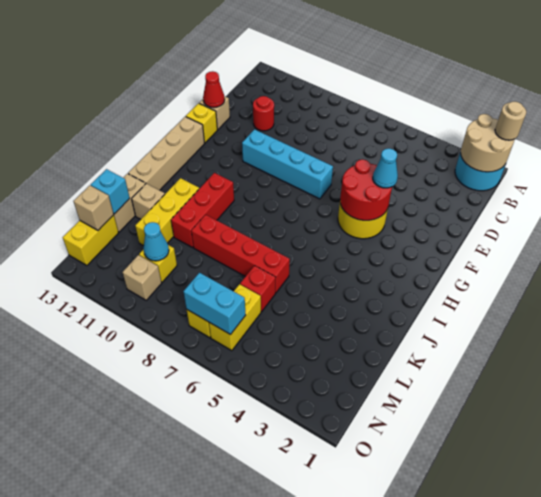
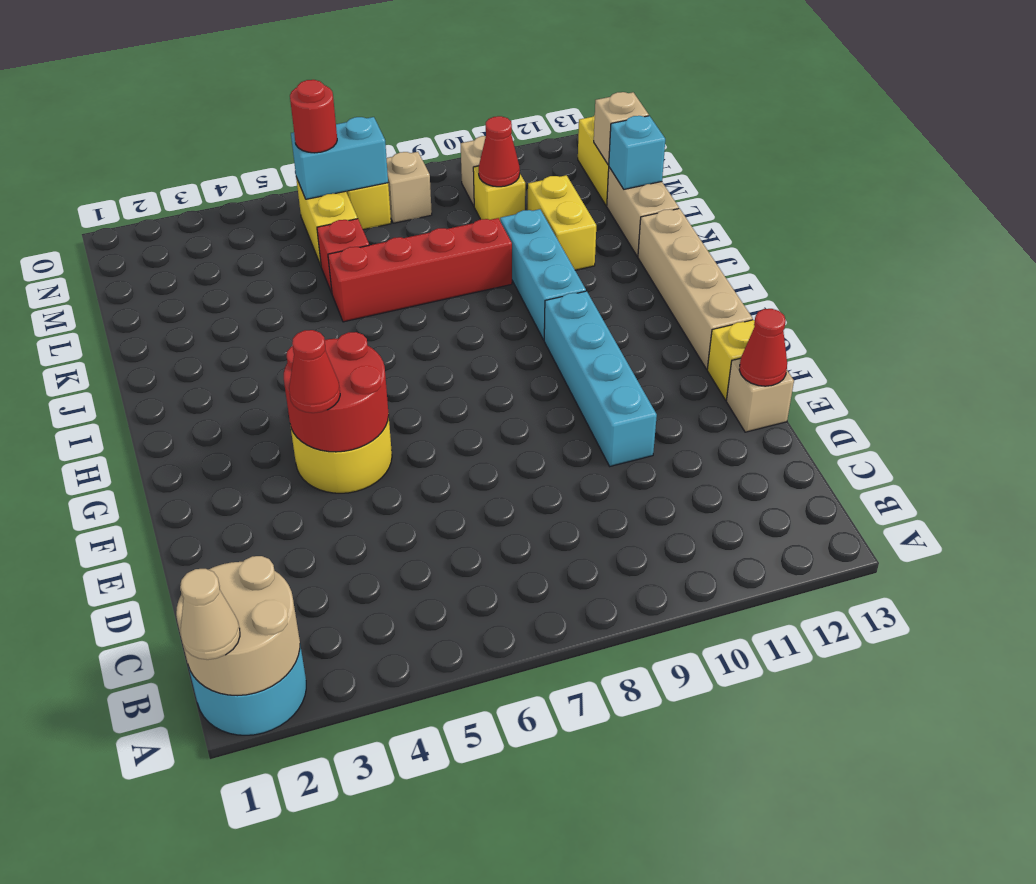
tan round brick A1 level 3 -> tan cone A1 level 3
red round brick D11 level 1 -> red round brick N6 level 3
cyan cone F4 level 3 -> red cone F4 level 3
cyan brick F7:F10 level 1 -> cyan brick E10:H10 level 1
red brick I10:K10 level 1 -> cyan brick I10:K10 level 1
yellow brick J11:L11 level 1 -> yellow brick K11:L11 level 1
tan brick K12 level 1 -> tan brick N8 level 1
cyan cone M10 level 2 -> red cone M10 level 2

